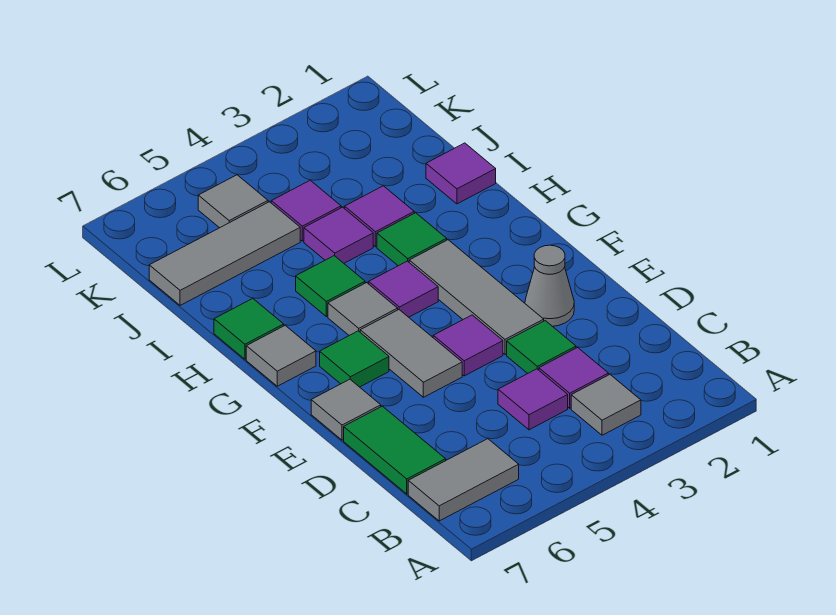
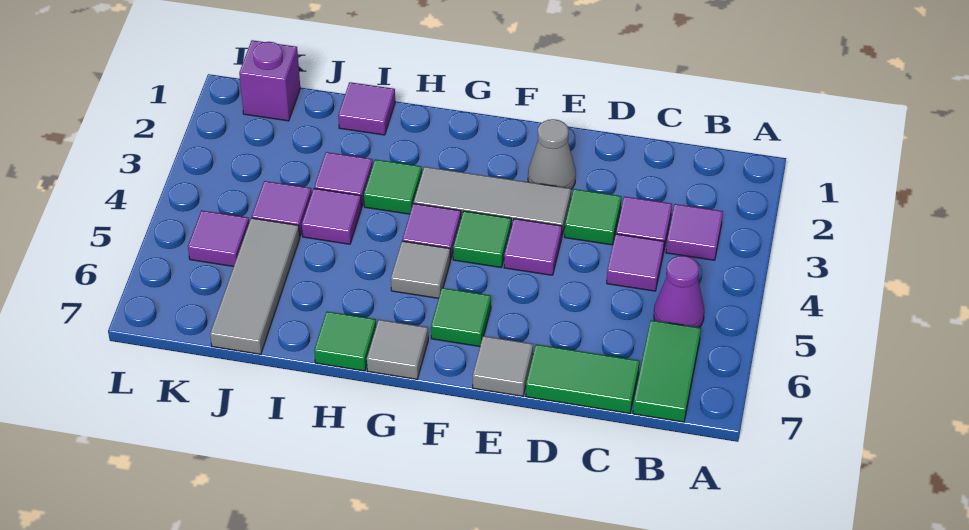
grey tile B3 level 1 -> purple tile B3 level 1
none -> purple cone B5 level 1
grey tile B6:B7 level 1 -> green tile B6:B7 level 1
grey tile E5:F5 level 1 -> none
green tile H5 level 1 -> green tile F4 level 1
none -> purple brick K1 level 1
grey tile K5 level 1 -> purple tile K5 level 1

